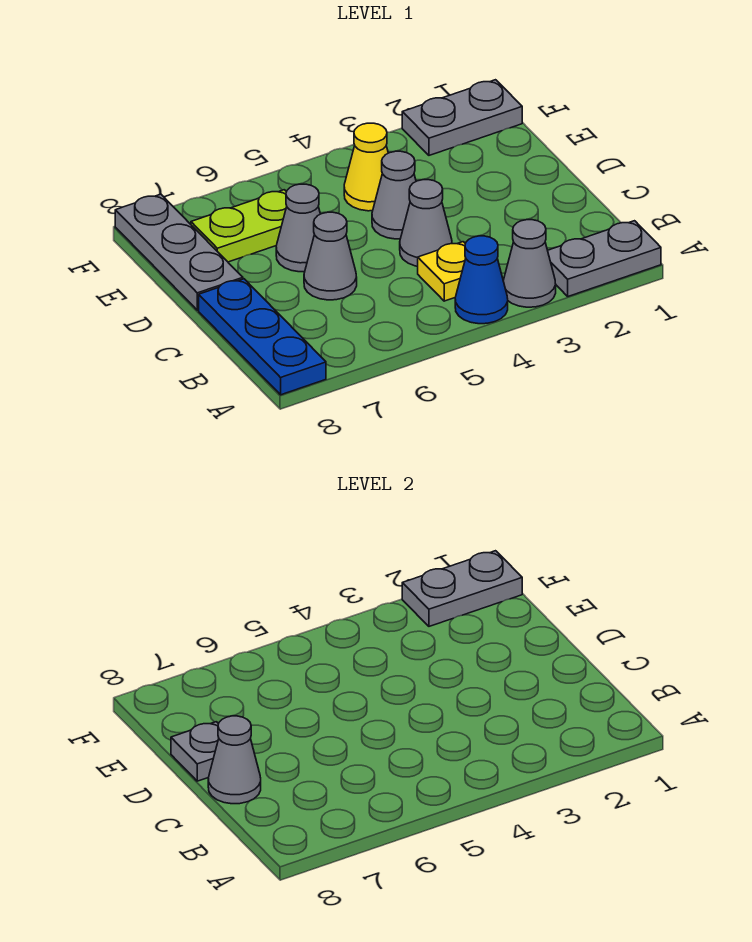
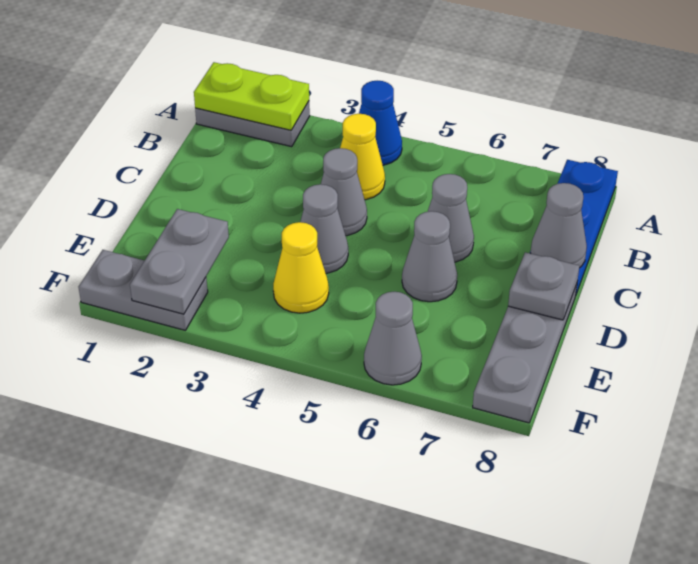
grey cone A3 level 1 -> grey cone F6 level 1
yellow plate B4 level 1 -> yellow cone B4 level 1
lime plate E6:E7 level 1 -> lime plate A1:A2 level 2
grey plate F1:F2 level 2 -> grey plate E2:F2 level 2

